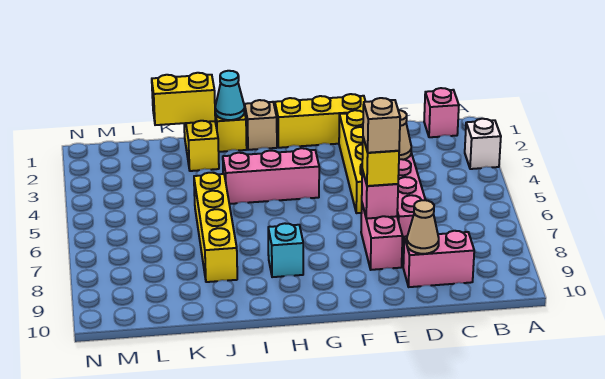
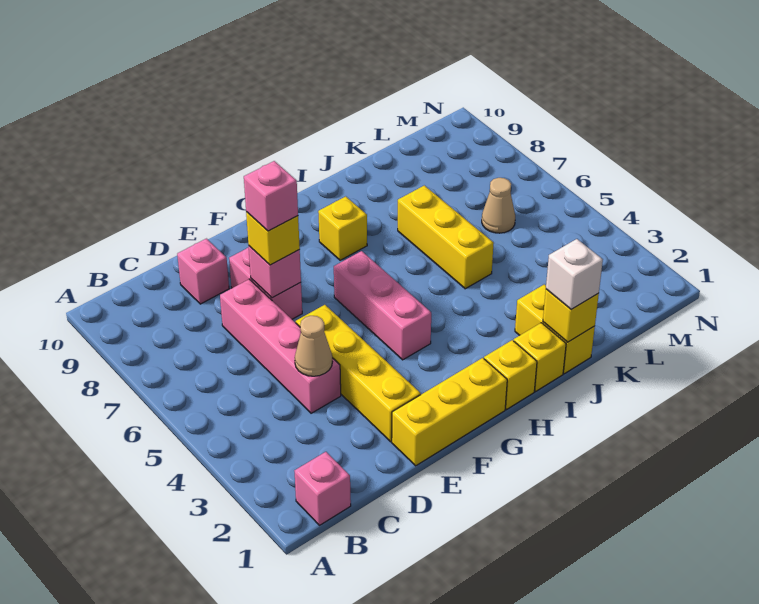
white brick A3 level 1 -> white brick J1 level 3
pink brick C9:D9 level 1 -> pink brick D9 level 1
tan cone D9 level 2 -> tan cone L6 level 1
tan brick E7 level 4 -> pink brick E7 level 4
pink brick G4:I4 level 1 -> pink brick G4:G6 level 1
tan brick H1 level 1 -> yellow brick H1 level 1
cyan brick H8 level 1 -> yellow brick H8 level 1
cyan cone I1 level 2 -> none
yellow brick J1:K1 level 2 -> yellow brick J1 level 2
yellow brick J5:J8 level 1 -> yellow brick J5:J7 level 1

